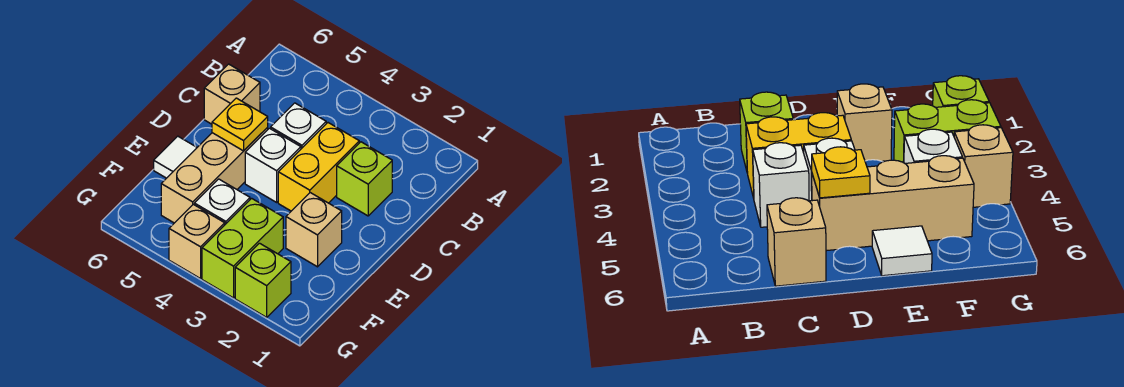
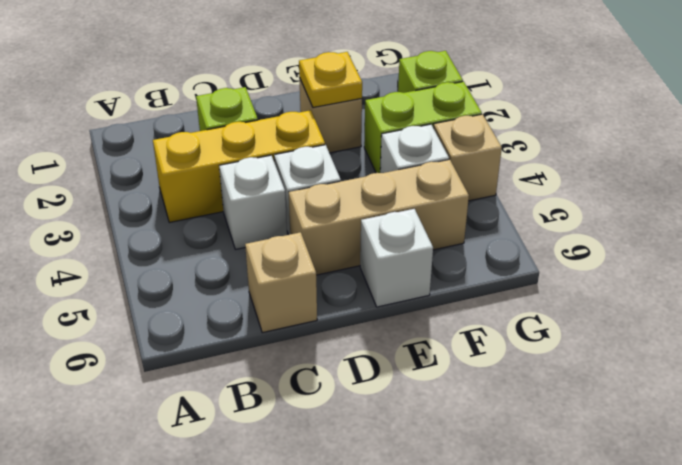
yellow brick C3:D3 level 1 -> yellow brick B3:D3 level 1
yellow plate D5 level 2 -> yellow plate E2 level 2
white tile E6 level 1 -> white brick E6 level 1

